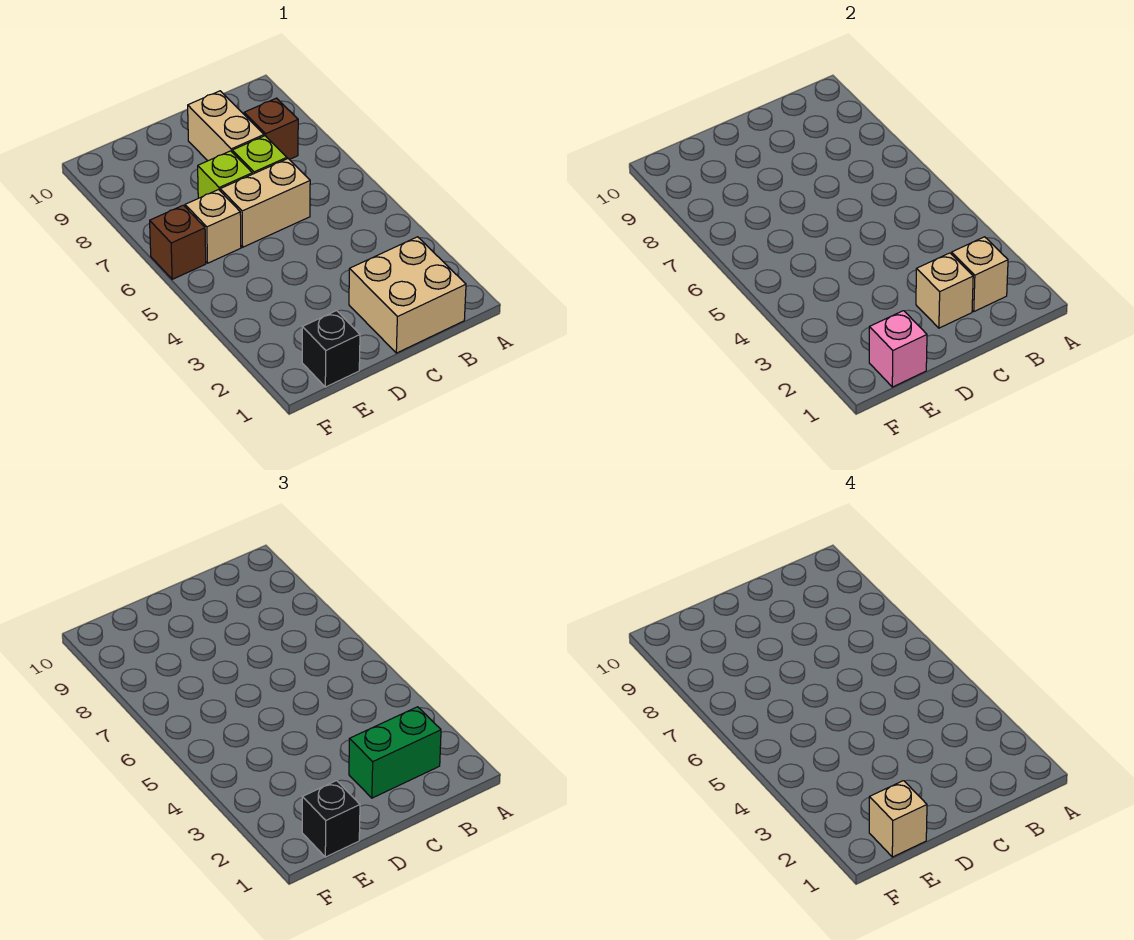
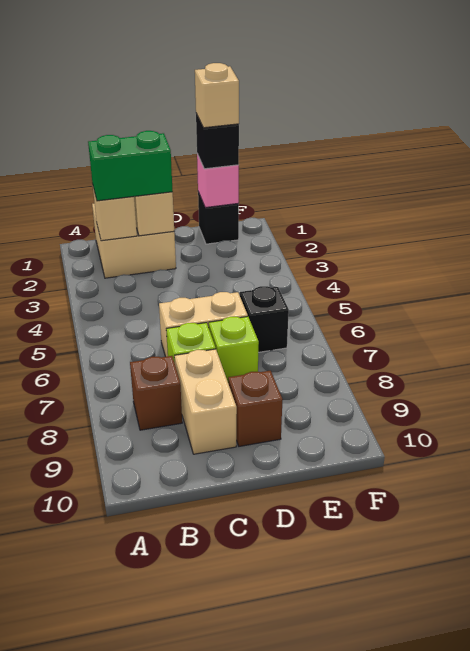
tan brick E6 level 1 -> black brick E6 level 1
brown brick F6 level 1 -> brown brick D9 level 1

